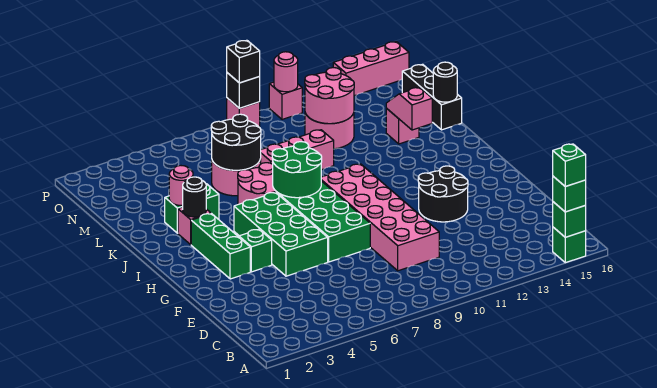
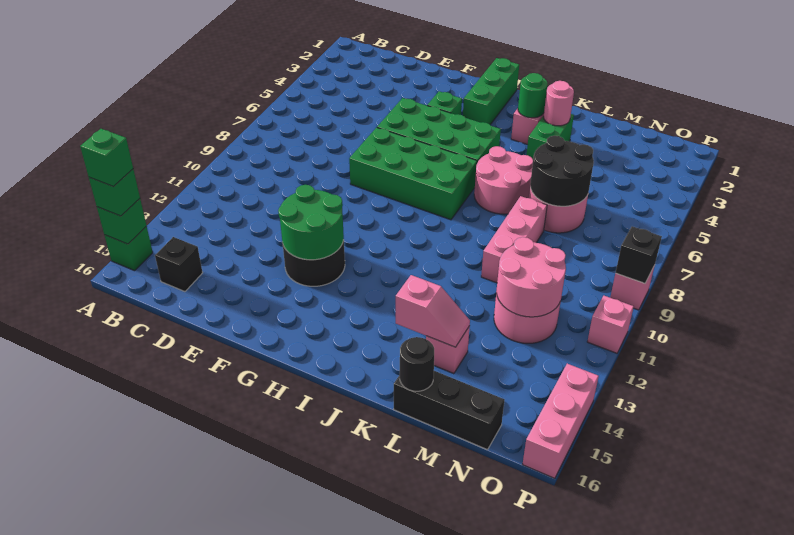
pink brick D9:I10 level 1 -> none
green brick G3:I3 level 1 -> green brick H1:H3 level 1
green round brick I7:J8 level 2 -> green round brick F12:G13 level 2
black round brick J3 level 2 -> green round brick J3 level 2
black brick P9 level 3 -> black brick C15 level 1
pink round brick P11 level 2 -> none

